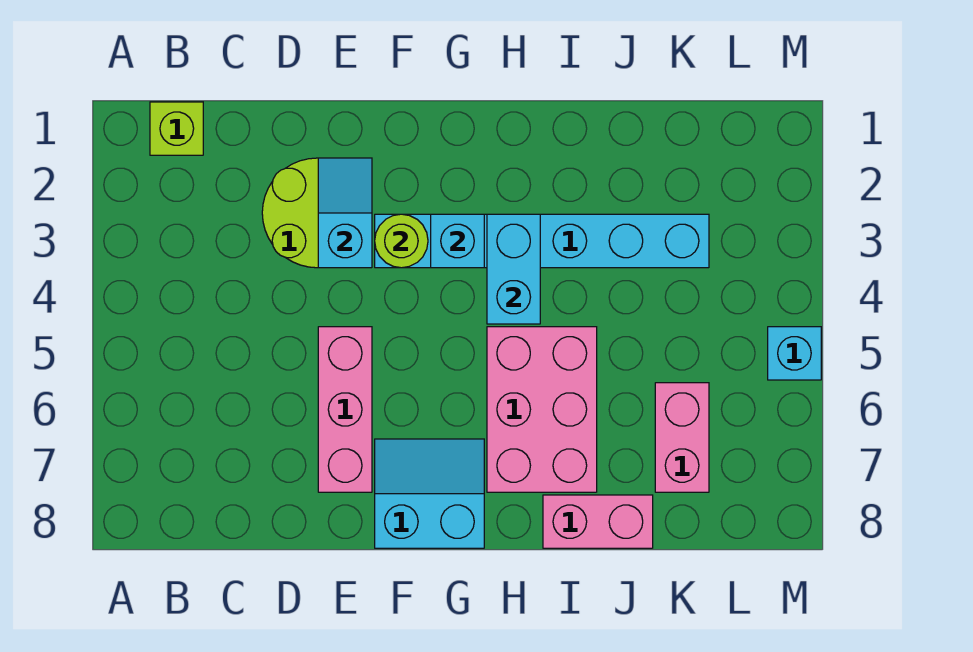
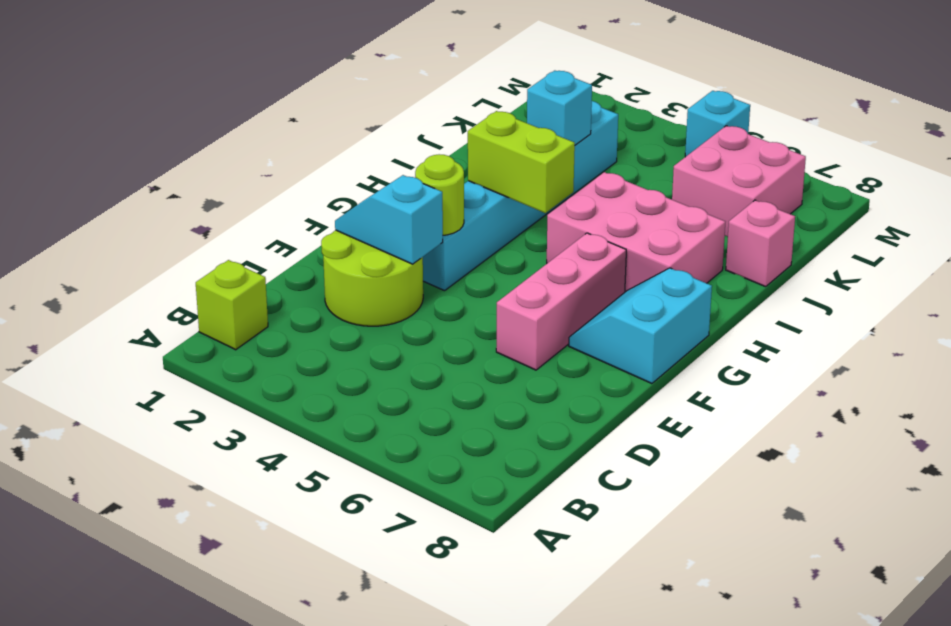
pink brick E5:E7 level 1 -> pink brick E6:G6 level 1
cyan brick G3 level 2 -> cyan brick J3 level 2
cyan brick H3:H4 level 2 -> lime brick H3:H4 level 2
pink brick I8:J8 level 1 -> pink brick J8 level 1
pink brick K6:K7 level 1 -> pink brick K6:L7 level 1

